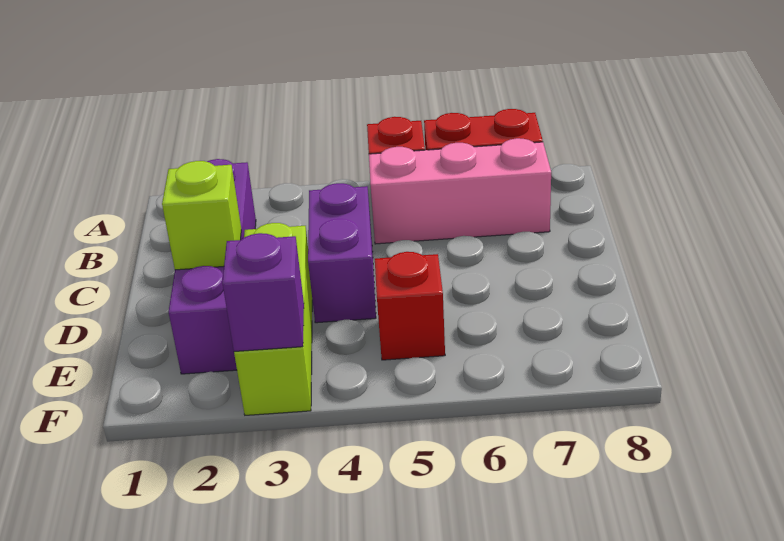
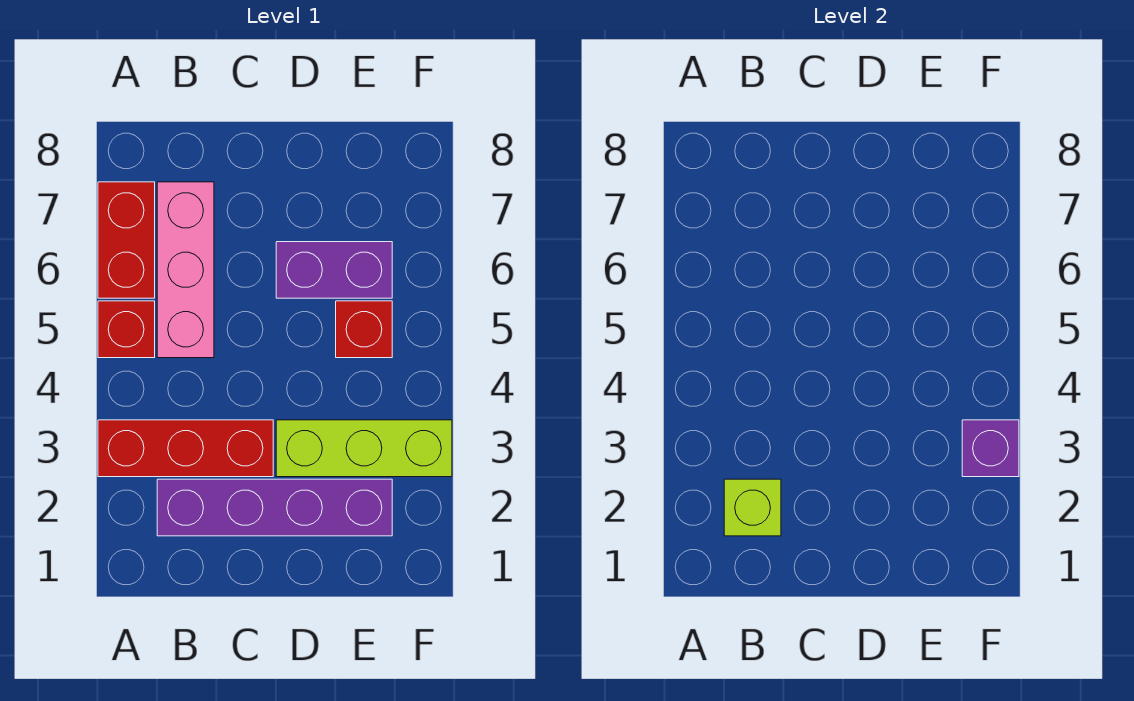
none -> red brick A3:C3 level 1
purple brick C4:D4 level 1 -> purple brick D6:E6 level 1
lime brick D2 level 2 -> lime brick B2 level 2

